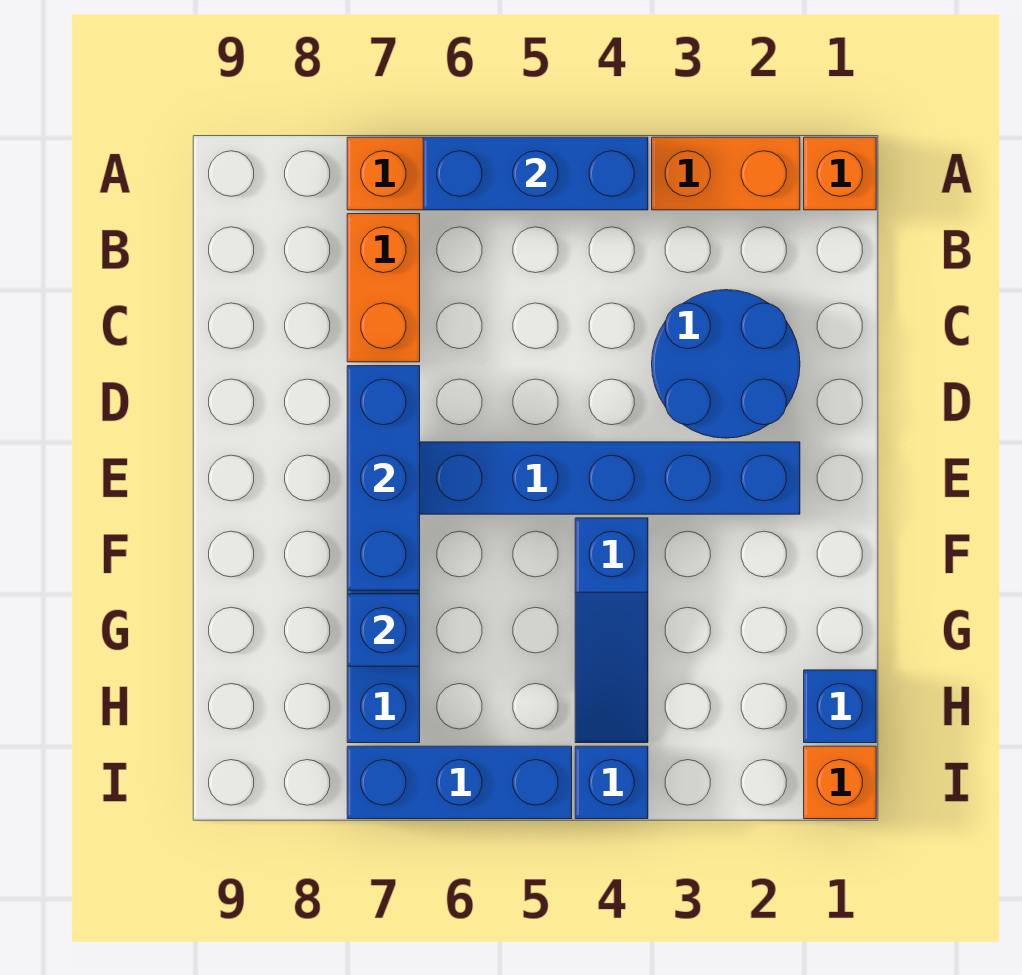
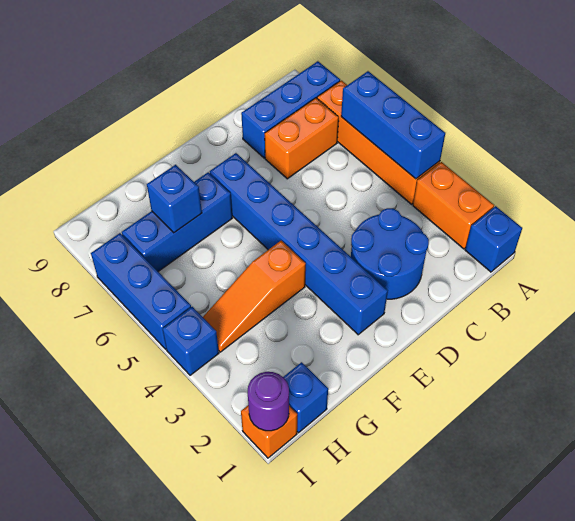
orange brick A1 level 1 -> blue brick A1 level 1
blue brick D7:F7 level 2 -> blue brick A8:C8 level 1
blue slope F4:H4 level 1 top F -> orange slope F4:H4 level 1 top F
none -> purple round brick I1 level 2

